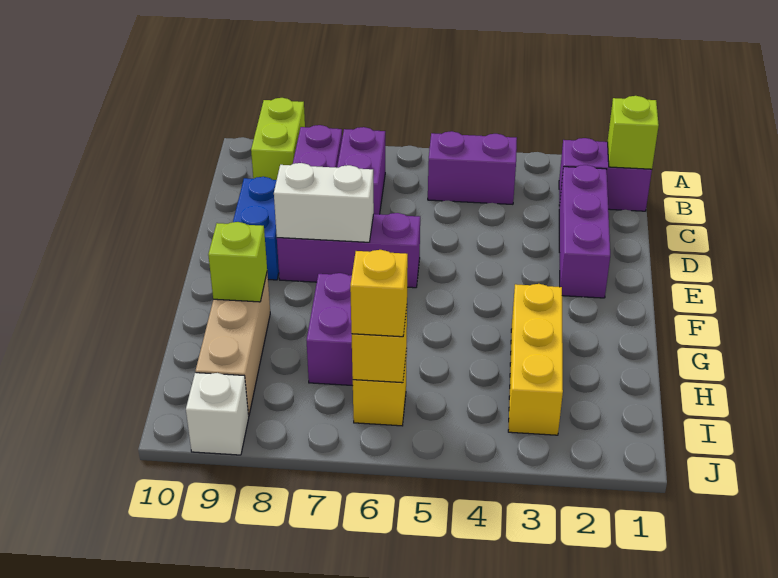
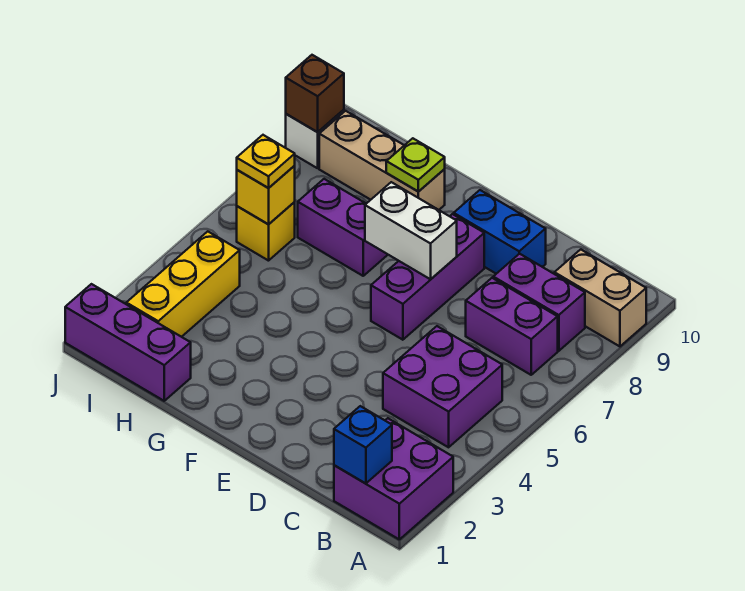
lime brick A9:B9 level 1 -> tan brick A9:B9 level 1
purple brick B1:B2 level 1 -> purple brick A1:B2 level 1
lime brick B1 level 2 -> blue brick B1 level 2
purple brick B4:B5 level 1 -> purple brick B4:C5 level 1
purple brick C2:E2 level 1 -> purple brick H1:J1 level 1
white brick E7:E8 level 2 -> white brick E7:F7 level 2
yellow brick G3:I3 level 1 -> yellow brick I2:I4 level 1
lime brick G9 level 2 -> lime plate G9 level 2
yellow brick I6 level 3 -> yellow plate I6 level 3
none -> brown brick J9 level 2

